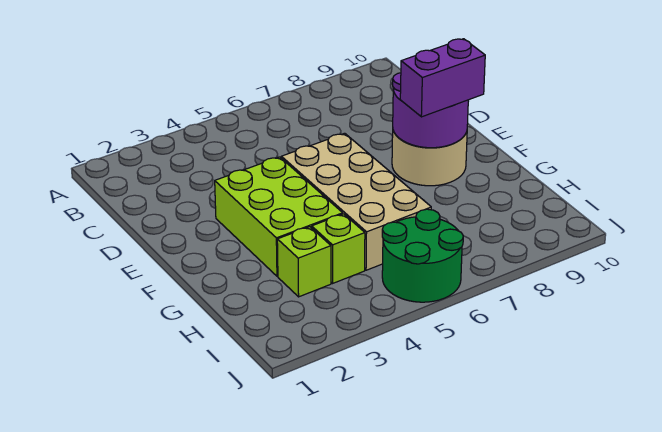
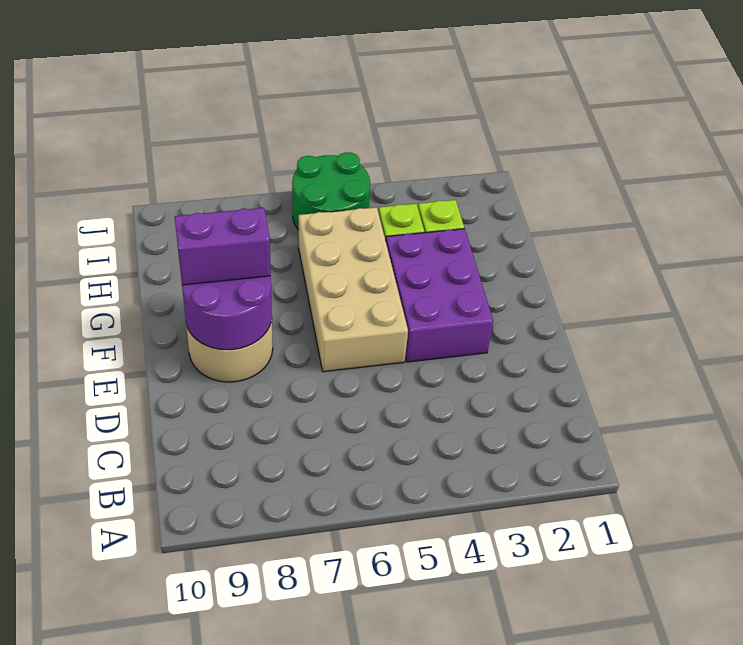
lime brick E3:G4 level 1 -> purple brick E3:G4 level 1

